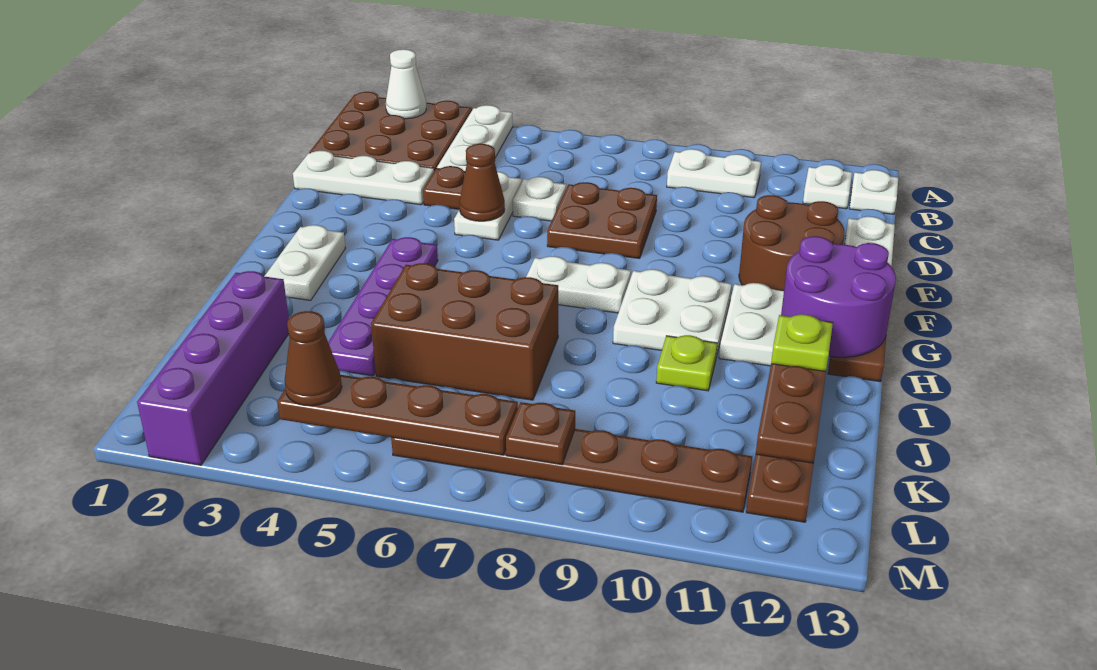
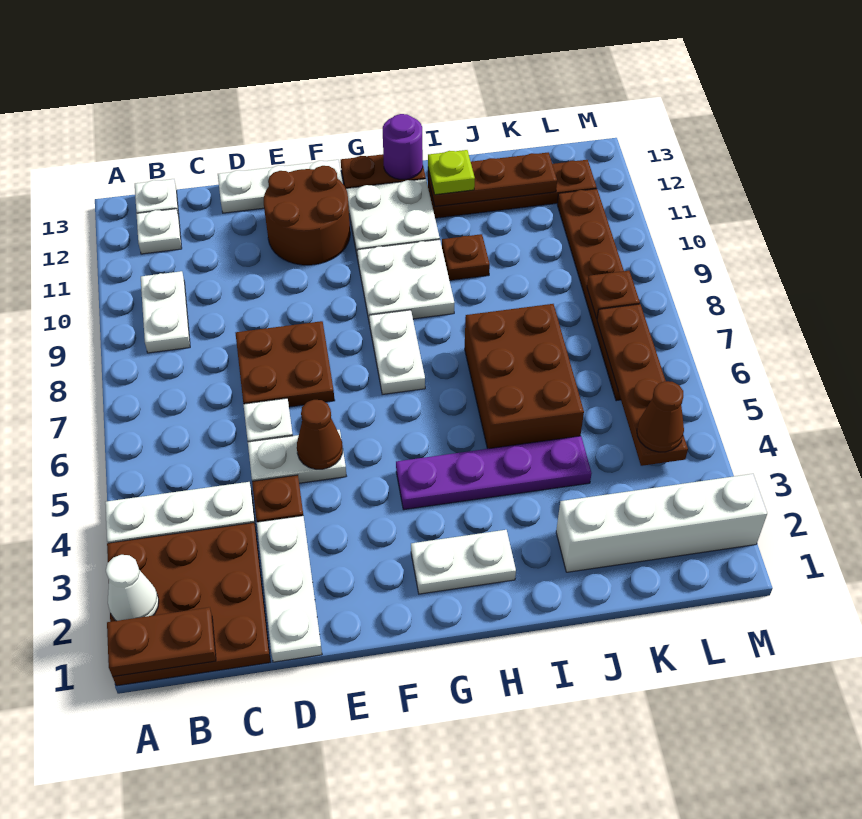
none -> brown plate A1:B1 level 2
purple round brick G12:H13 level 2 -> purple round brick H13 level 2
lime plate I10 level 1 -> brown plate I10 level 1
purple brick J2:M2 level 1 -> white brick J2:M2 level 1

